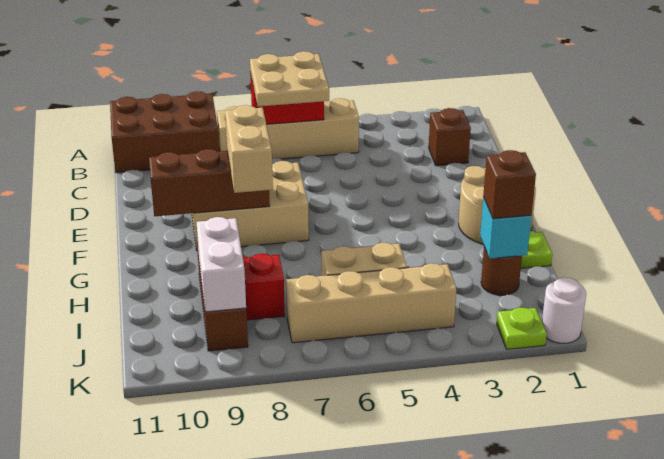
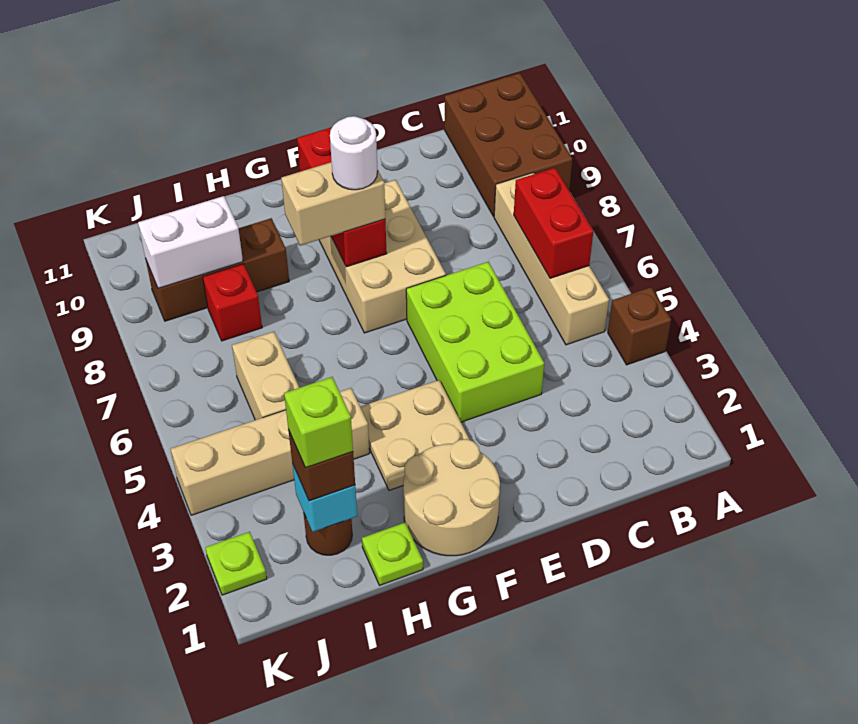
tan plate B6:C7 level 3 -> tan plate F3:G4 level 1
brown brick C2 level 1 -> brown brick A4 level 1
none -> lime brick D4:E6 level 1
brown brick F8:F10 level 2 -> red brick F8:F10 level 2
none -> lime brick I2 level 4
tan brick J4:J7 level 1 -> tan brick H4:K4 level 1
white round brick K1 level 1 -> white round brick F8 level 4

